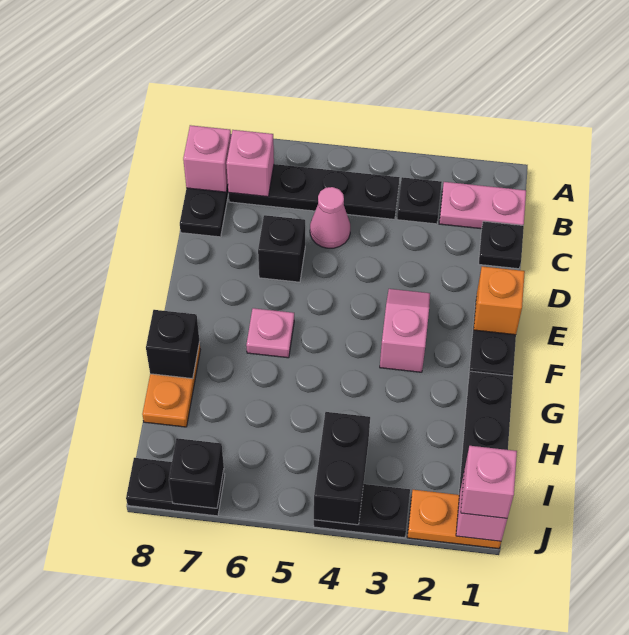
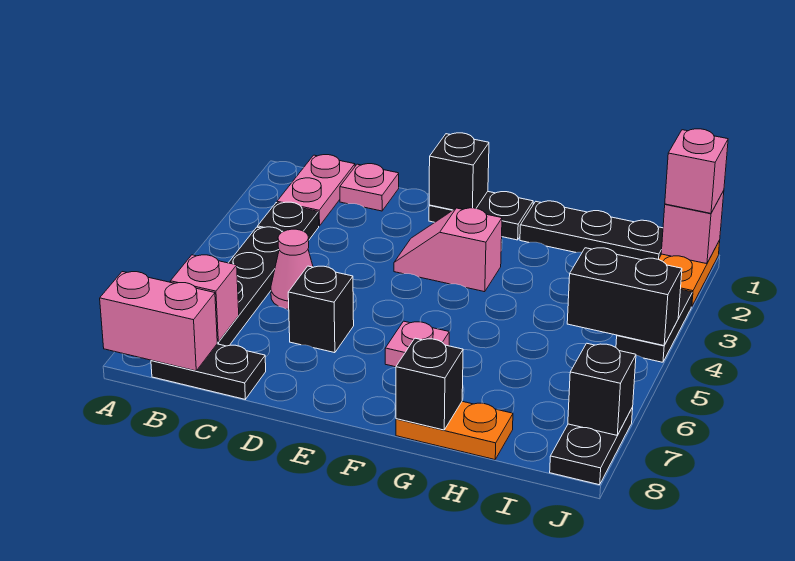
pink brick B8 level 2 -> pink brick A8:B8 level 2
black plate C1 level 1 -> pink plate C1 level 1
orange brick E1 level 2 -> black brick E1 level 2

